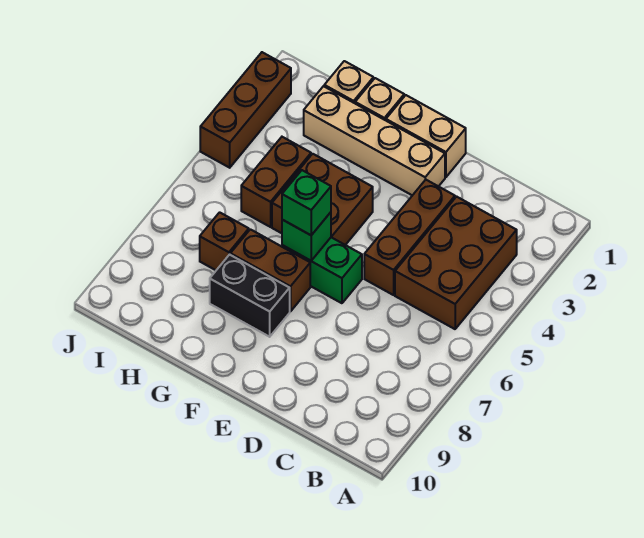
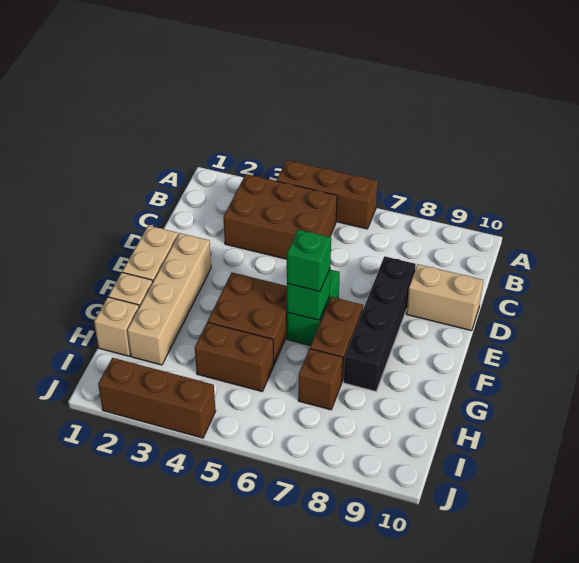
brown brick D3:D5 level 1 -> brown brick A4:A6 level 1
none -> tan brick D9:D10 level 1
black brick F8:G8 level 1 -> black brick D8:G8 level 1

